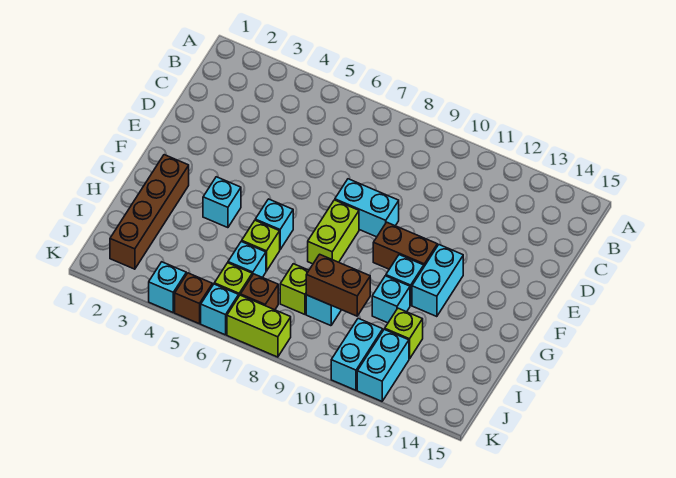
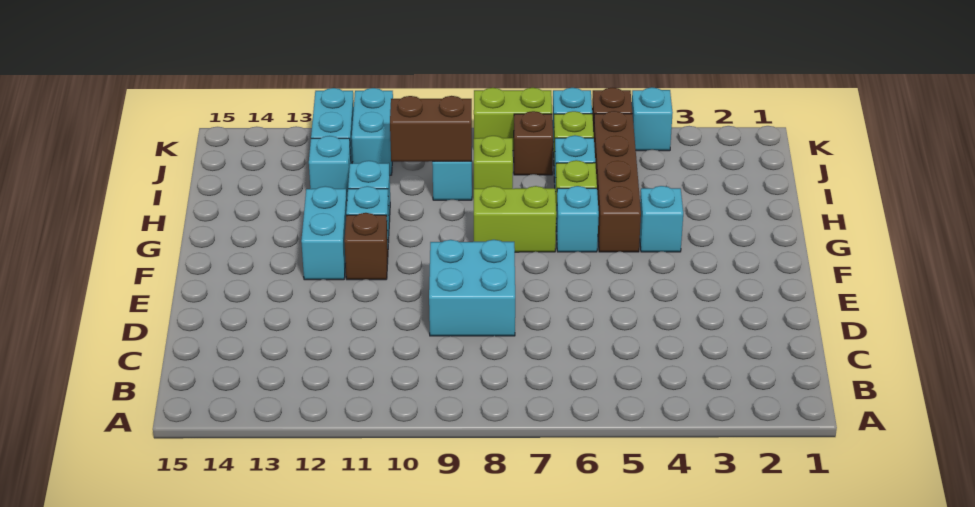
cyan brick E8:E9 level 1 -> cyan brick D8:E9 level 1
lime brick F8:G8 level 1 -> lime brick G7:G8 level 1
brown brick F10:F11 level 1 -> brown brick F11 level 1
brown brick G2:J2 level 1 -> brown brick G5:J5 level 1
lime brick I12 level 1 -> cyan brick I12 level 1

